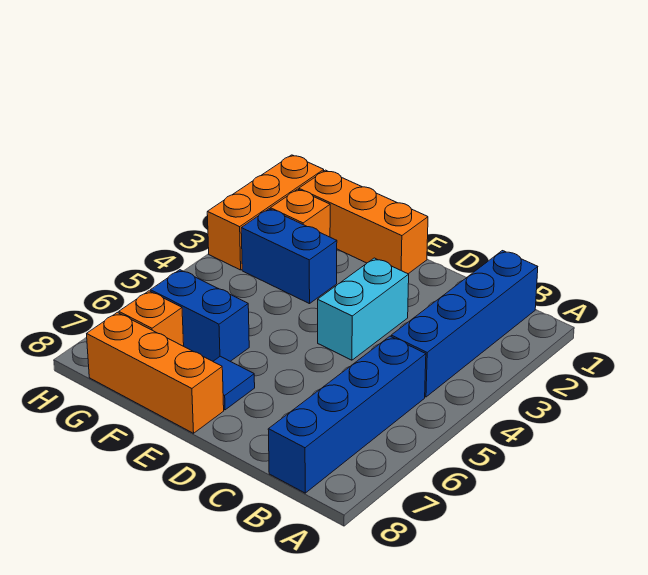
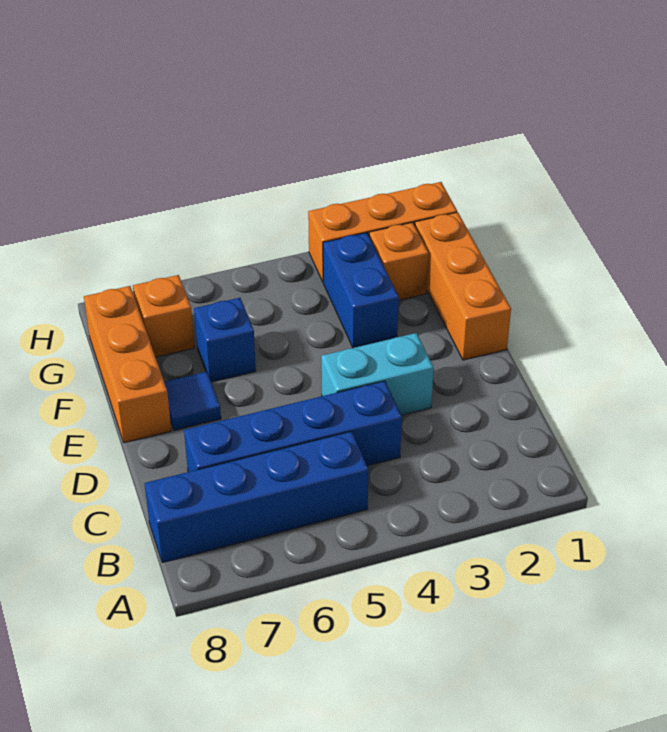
blue brick B1:B4 level 1 -> blue brick C4:C7 level 1
blue brick F6:G6 level 1 -> blue brick F6 level 1

